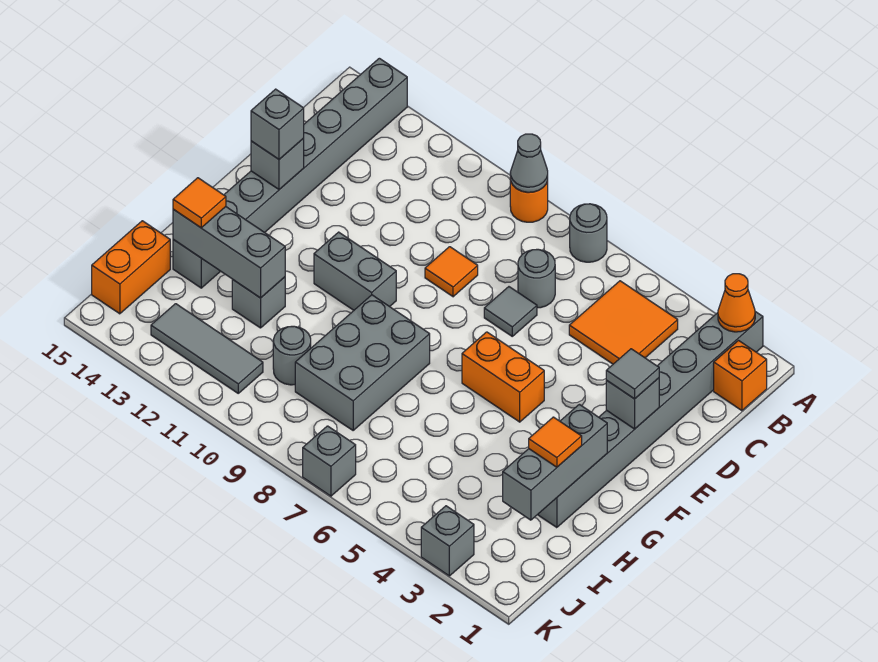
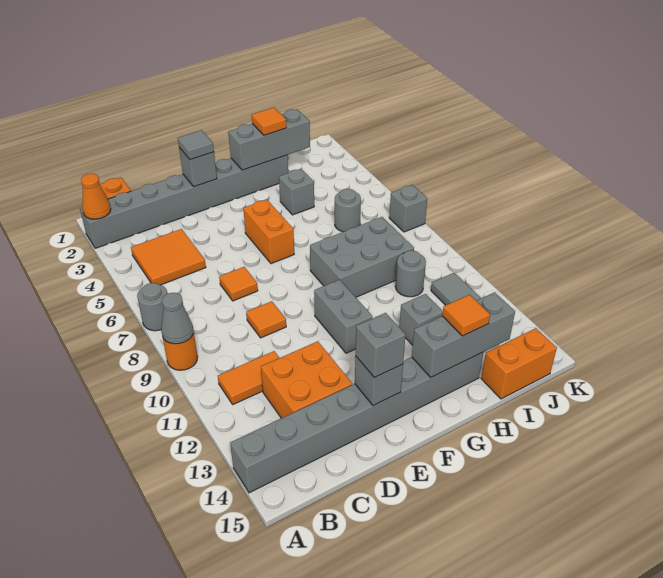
none -> orange tile B11:C11 level 1
grey round brick C7 level 1 -> grey round brick I6 level 1
none -> orange brick C12:D13 level 1
grey tile D7 level 1 -> orange tile D7 level 1
grey brick H12:H14 level 2 -> grey brick G14:I14 level 2
grey brick K3 level 1 -> grey brick H4 level 1

